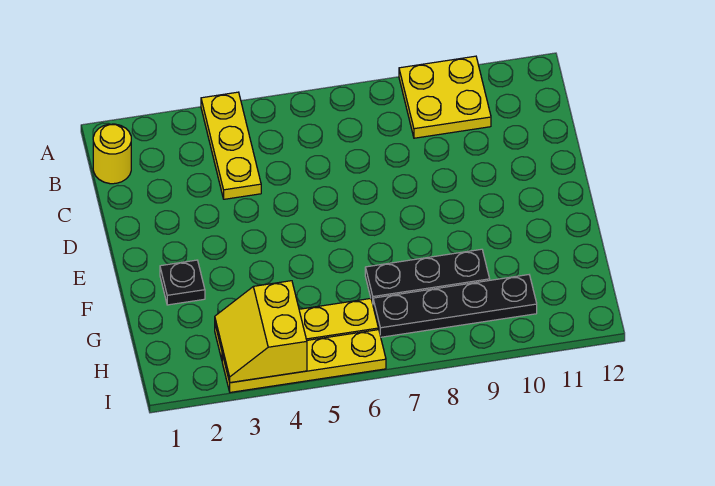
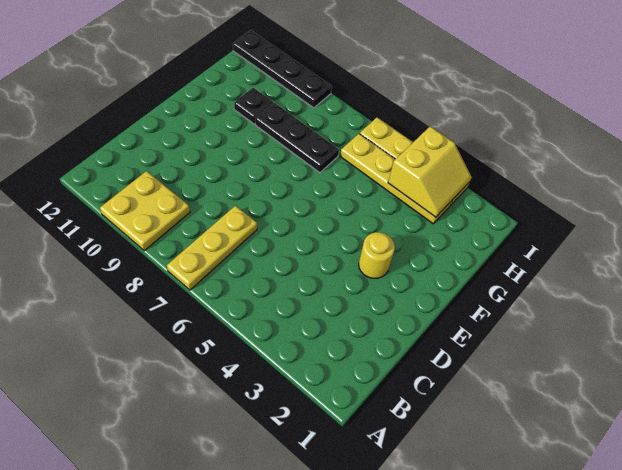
yellow plate A4:C4 level 1 -> yellow plate A7:C7 level 1
yellow round brick B1 level 1 -> yellow round brick E3 level 1
black plate F2 level 1 -> black plate G10 level 1
black plate H7:H10 level 1 -> black plate I9:I12 level 1

